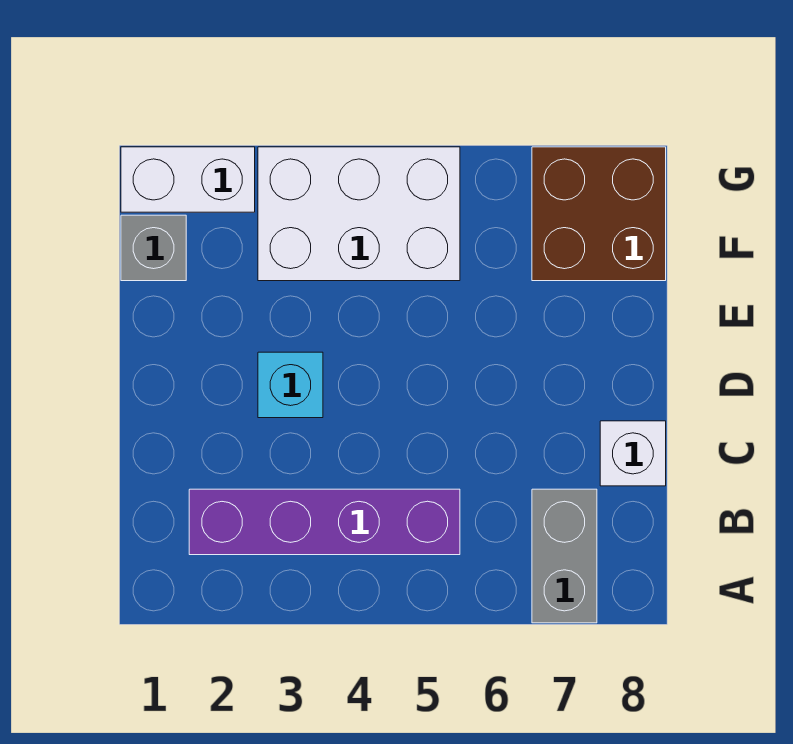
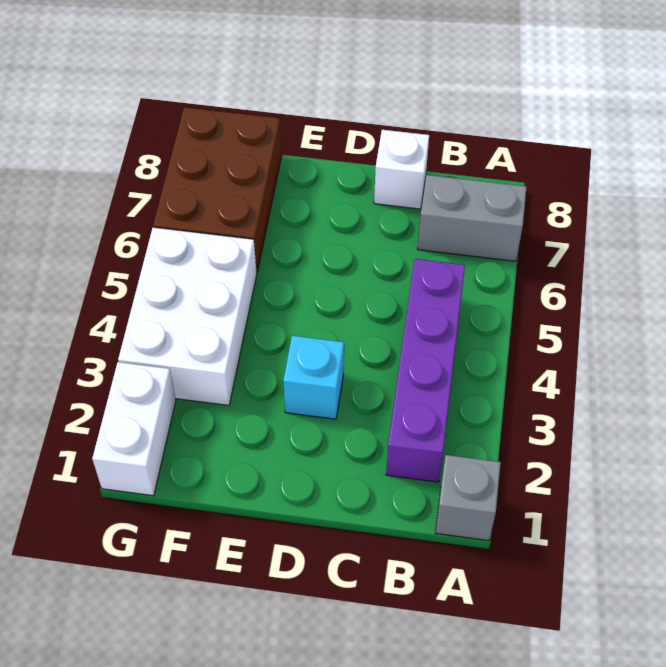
grey brick F1 level 1 -> grey brick A1 level 1
brown brick F7:G8 level 1 -> brown brick F6:G8 level 1

